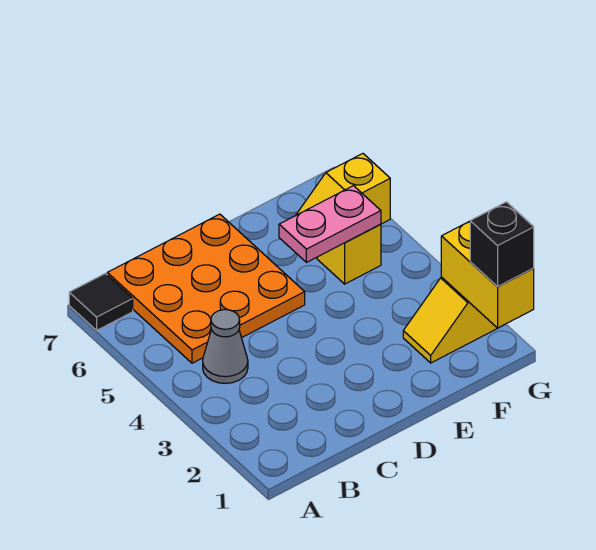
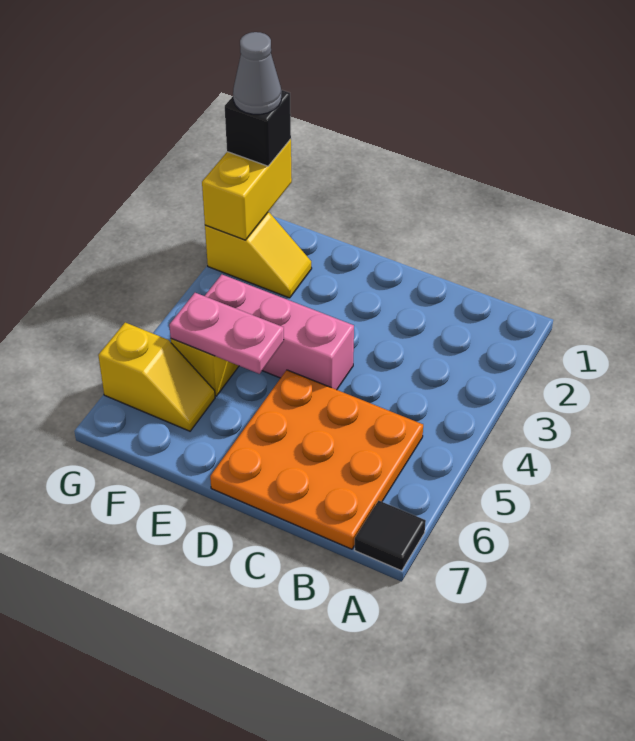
grey cone B4 level 1 -> grey cone G1 level 4
none -> pink brick D4:F4 level 1

